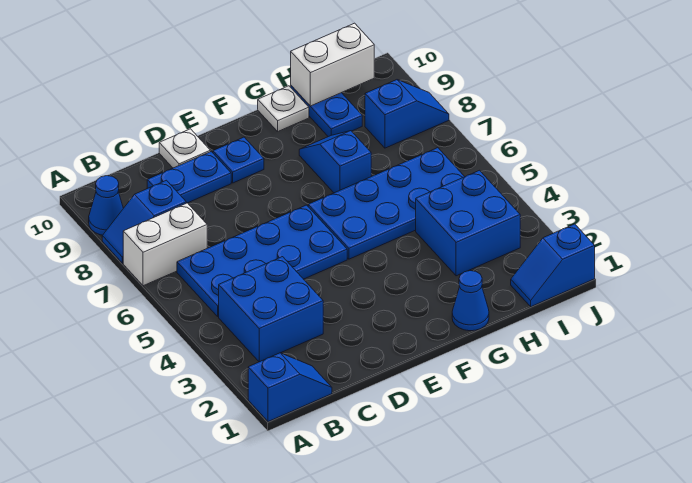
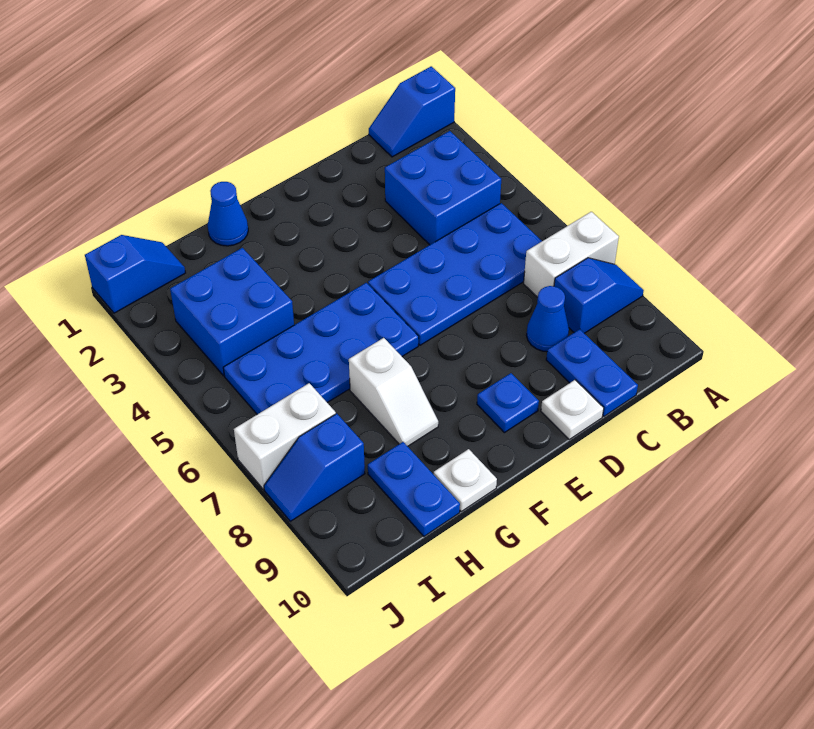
blue cone A9 level 1 -> blue cone C8 level 1
blue plate C9:D9 level 1 -> blue plate C9:C10 level 1
blue slope G7:G8 level 1 top 7 -> white slope G7:G8 level 1 top 7
white brick H10:I10 level 2 -> white brick I7:J7 level 1

